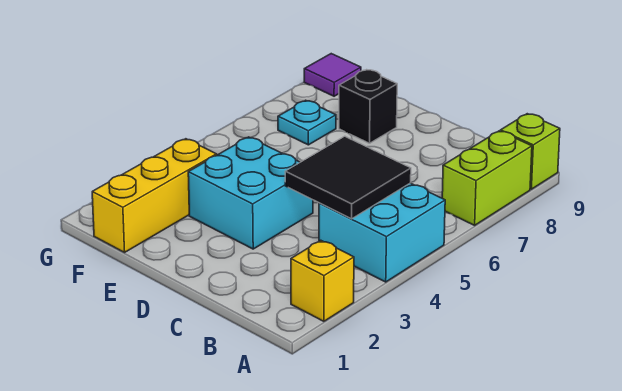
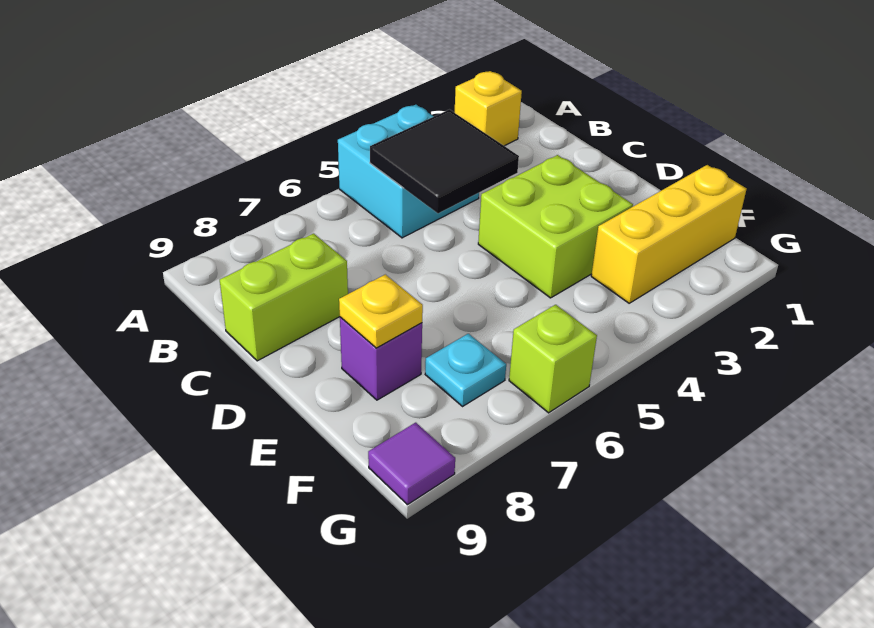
lime brick A7:A8 level 1 -> lime brick C8:C9 level 1
lime brick A9 level 1 -> lime brick G6 level 1
cyan brick D3:E4 level 1 -> lime brick D3:E4 level 1
black brick E8 level 1 -> purple brick E8 level 1
none -> yellow plate E8 level 2

